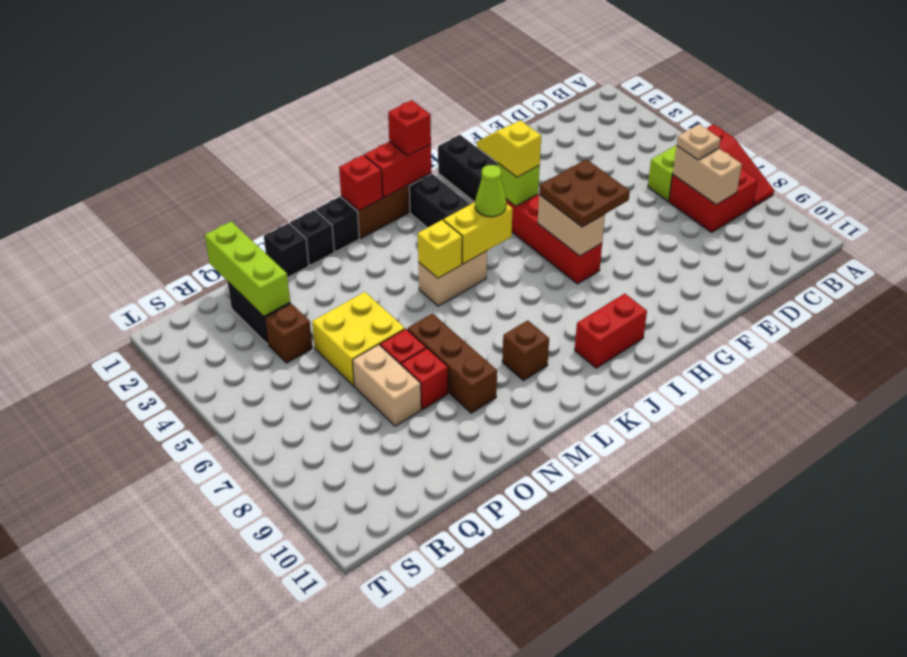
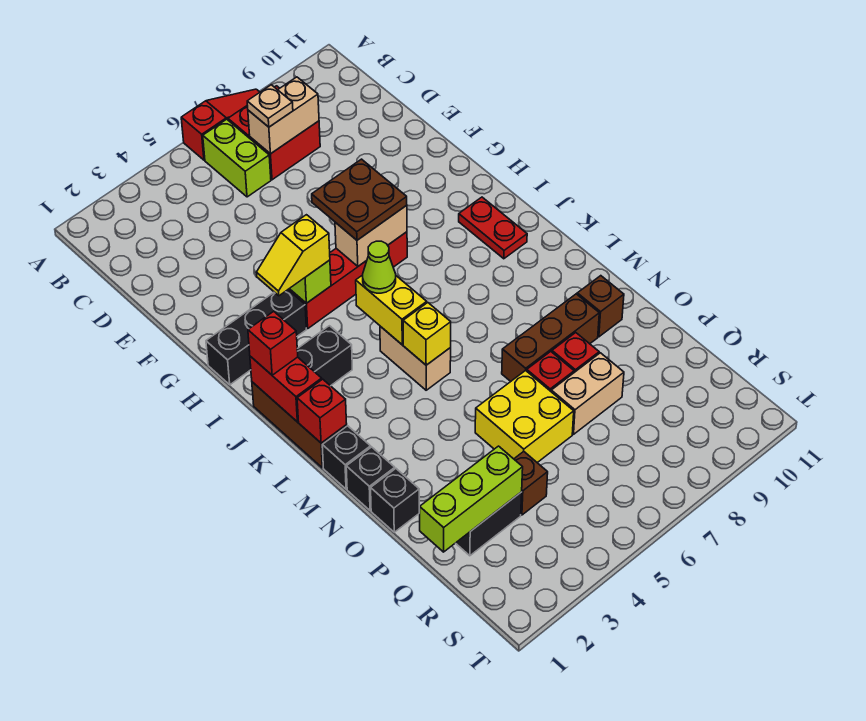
red brick I10:J10 level 1 -> red plate I10:J10 level 1
brown brick L9 level 1 -> brown brick N10 level 1

